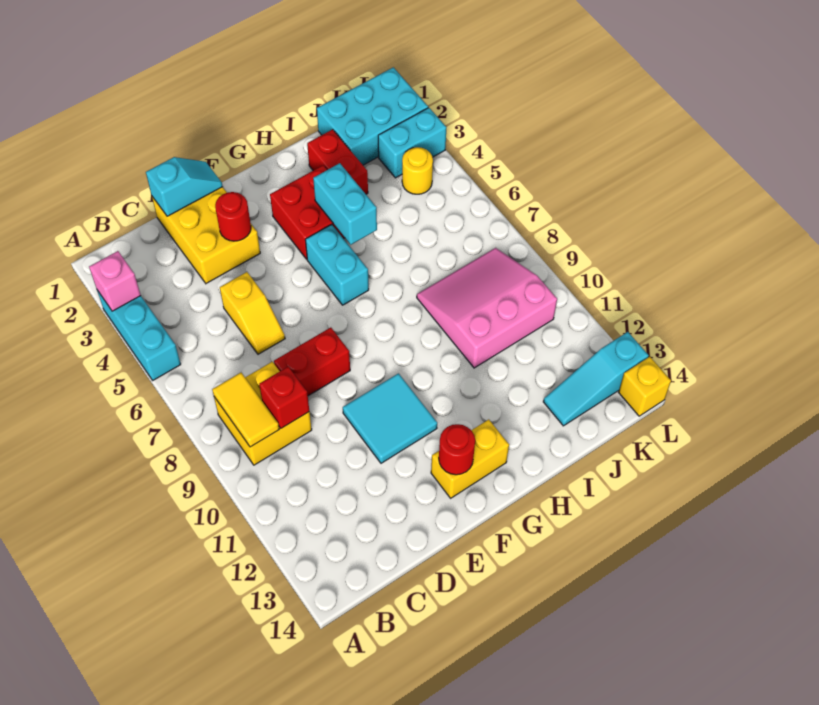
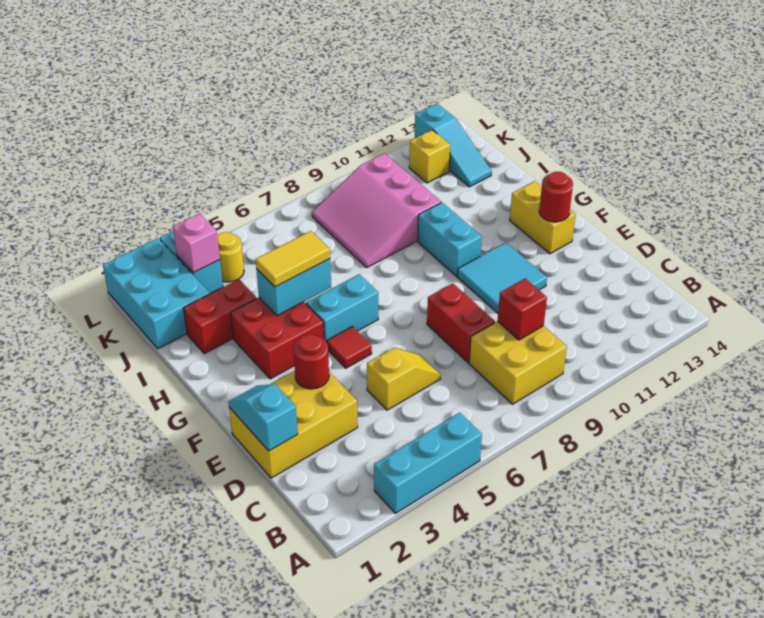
pink brick A3 level 2 -> pink brick K3 level 2
yellow tile B8:B9 level 2 -> yellow tile H4:H5 level 3
none -> red tile F5 level 1
none -> cyan brick G10:H10 level 1
yellow brick L14 level 1 -> yellow brick K12 level 1

